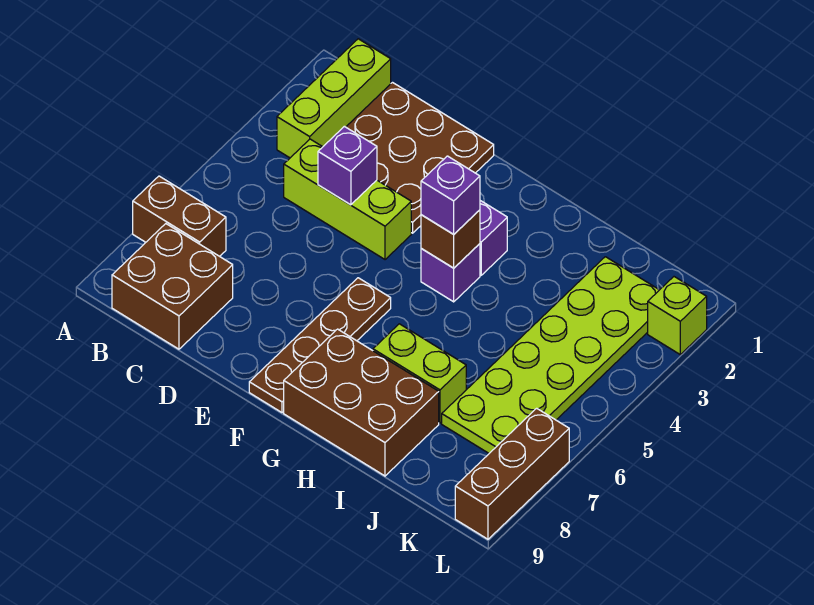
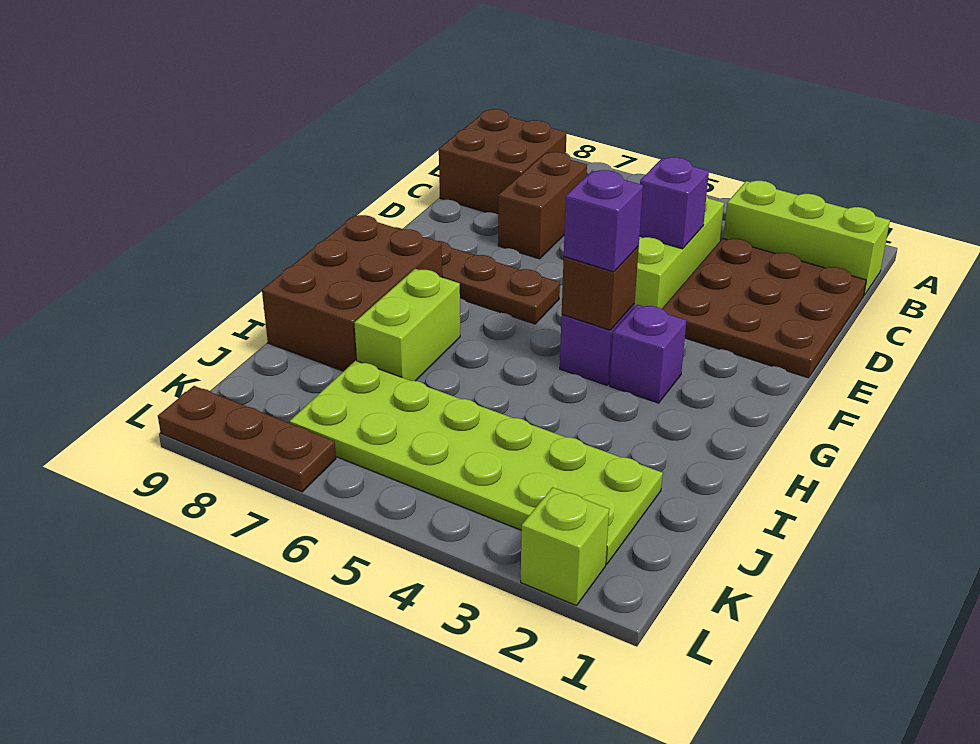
brown brick A7:B7 level 1 -> brown brick C7:D7 level 1
brown brick L7:L9 level 1 -> brown plate L7:L9 level 1

